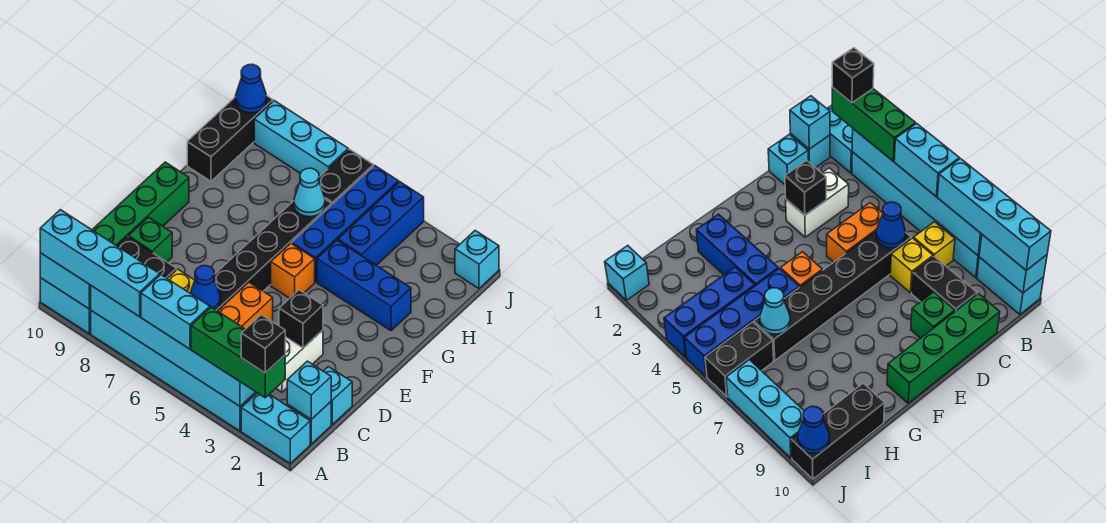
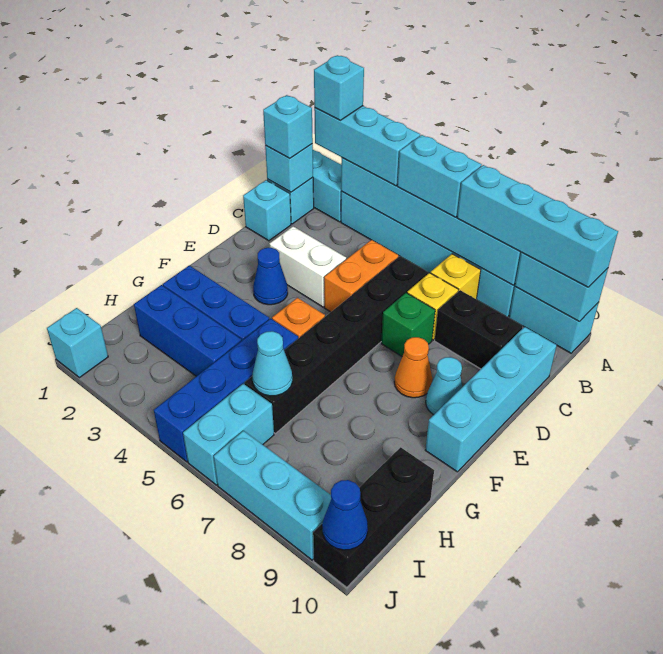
green brick A2:A4 level 3 -> cyan brick A2:A4 level 3
black brick A2 level 4 -> cyan brick A2 level 4
none -> cyan brick B1 level 3
white brick C3:D3 level 1 -> white brick D3:D4 level 1
blue cone C6 level 2 -> blue cone E3 level 1
green brick C10:F10 level 1 -> cyan brick C10:F10 level 1
black brick D3 level 2 -> none
green brick D9 level 1 -> green brick D7 level 1
none -> orange cone E8 level 1
none -> cyan cone E9 level 1
blue brick H4:J4 level 1 -> blue brick H2:H4 level 1
black brick I6:J6 level 1 -> cyan brick I6:J6 level 1

